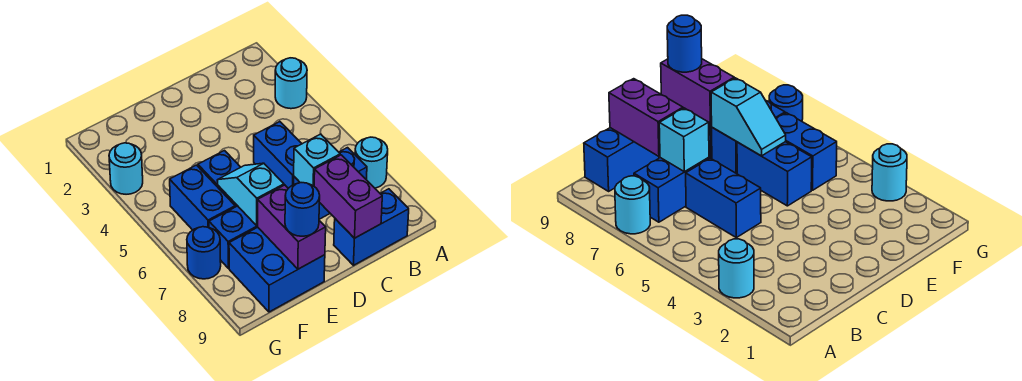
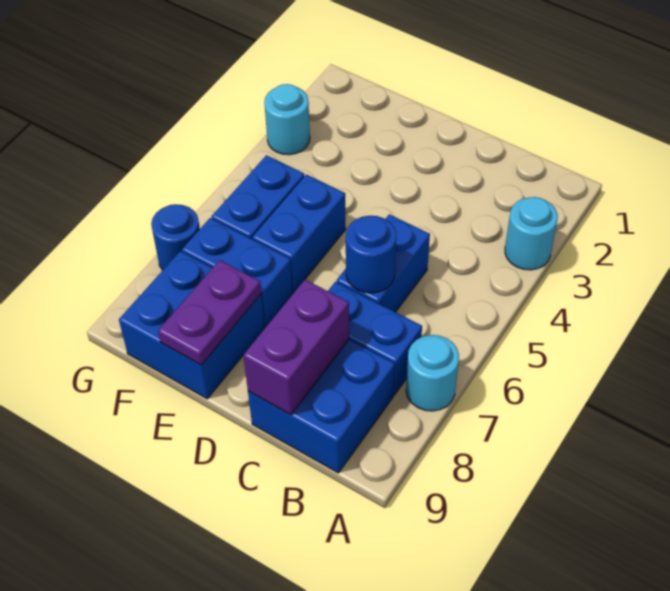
blue brick B9:C9 level 1 -> blue brick B8:C9 level 1
cyan brick C7 level 2 -> none
cyan slope E6:E7 level 2 top 7 -> none
purple brick E8:E9 level 2 -> purple plate E8:E9 level 2
blue round brick E9 level 3 -> blue round brick C6 level 2

